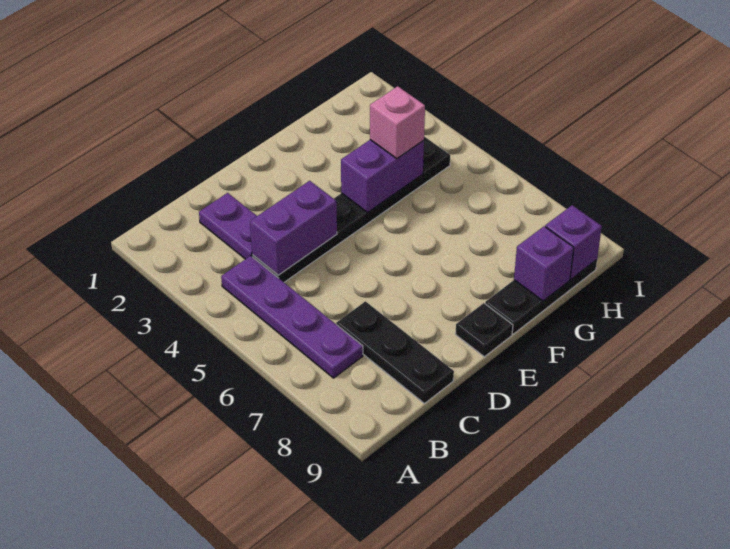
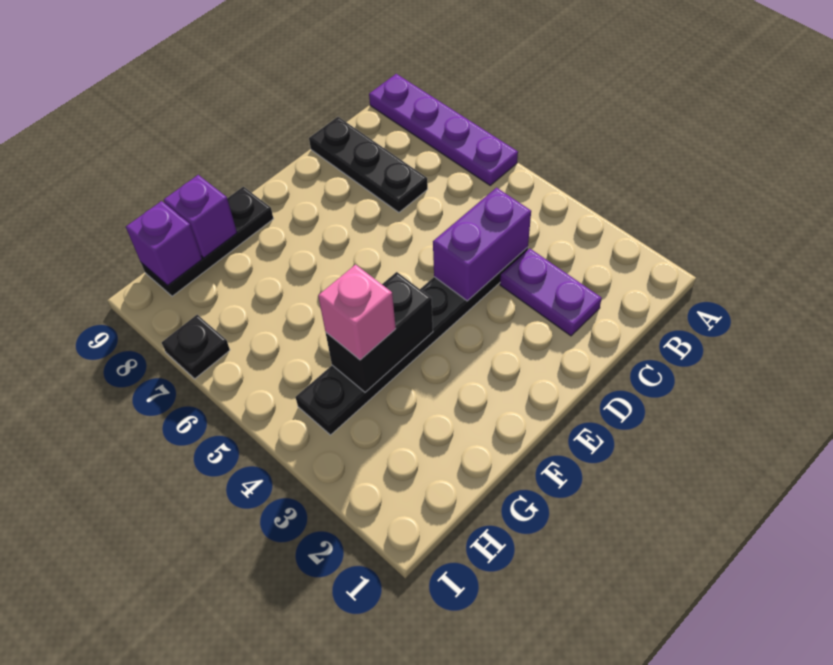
purple plate B4:B7 level 1 -> purple plate A6:A9 level 1
black plate E9 level 1 -> black plate I7 level 1
purple brick F4:G4 level 2 -> black brick F4:G4 level 2

